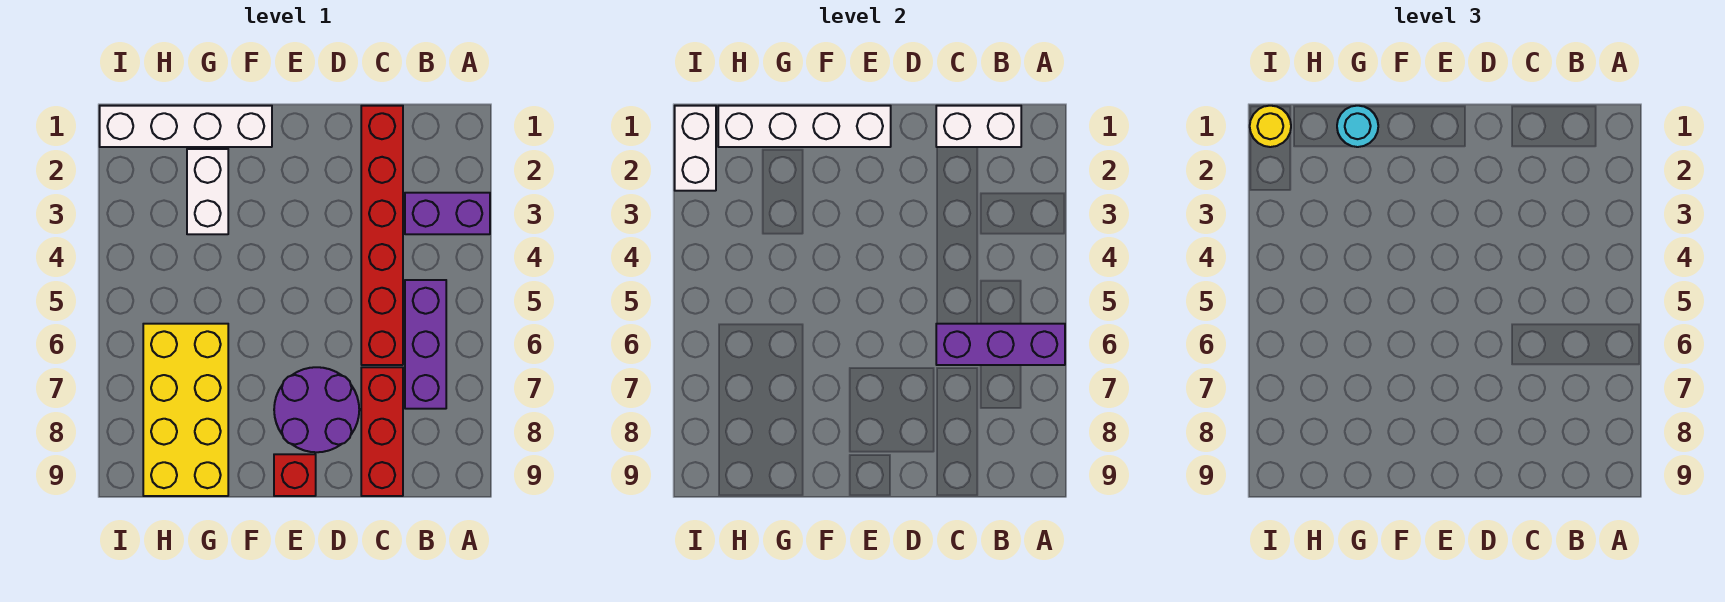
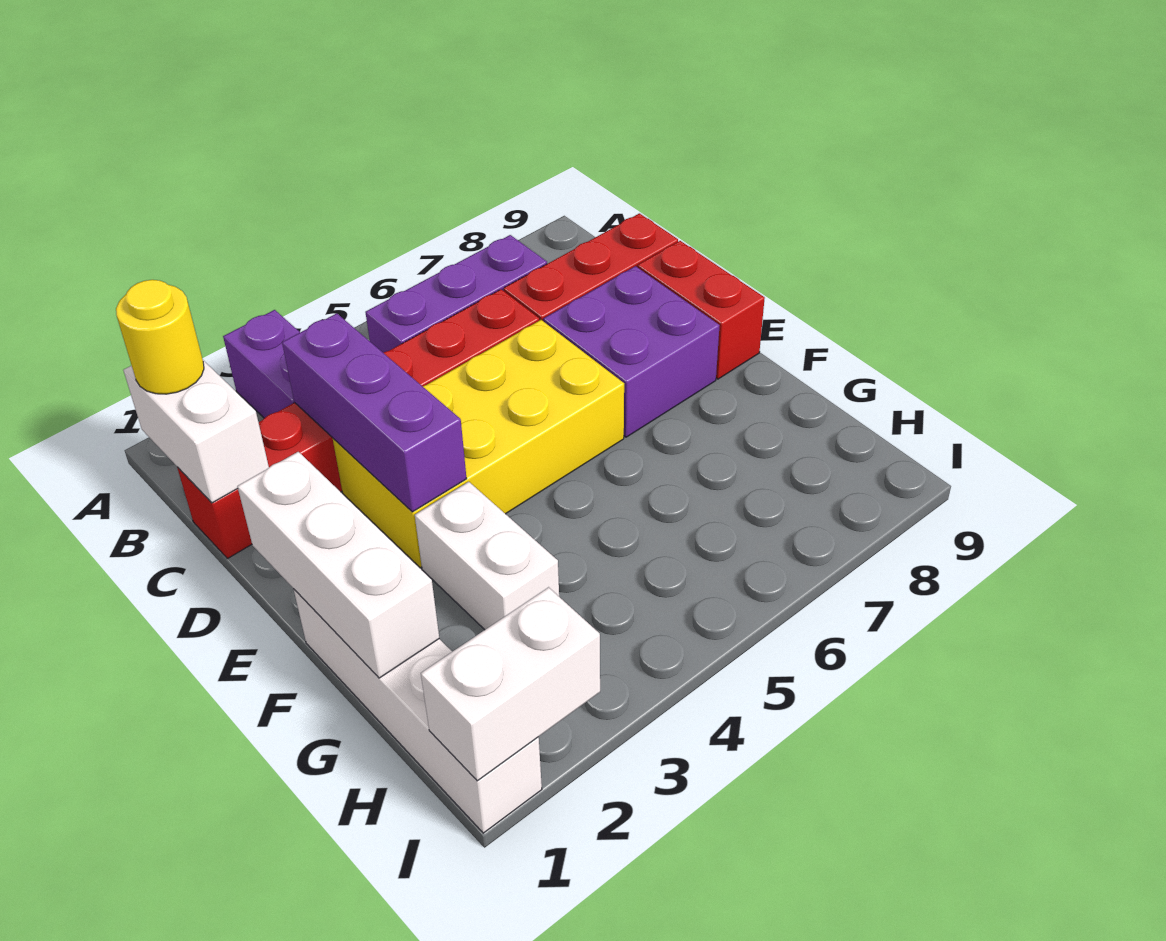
purple brick A6:C6 level 2 -> purple brick C3:E3 level 2
purple round brick D7:E8 level 1 -> purple brick D7:E8 level 1
white brick E1:H1 level 2 -> white brick E1:G1 level 2
red brick E9 level 1 -> red brick D9:E9 level 1
cyan round brick G1 level 3 -> none
white brick G2:G3 level 1 -> white brick F3:G3 level 1
yellow brick G6:H9 level 1 -> yellow brick D3:E6 level 1
yellow round brick I1 level 3 -> yellow round brick B1 level 3

